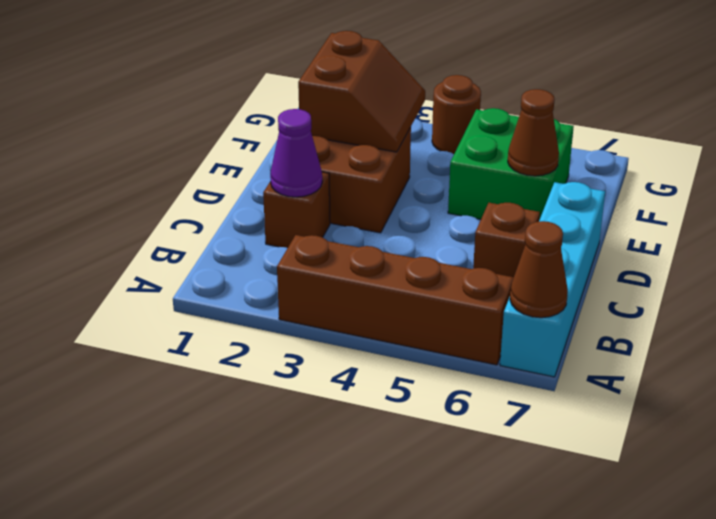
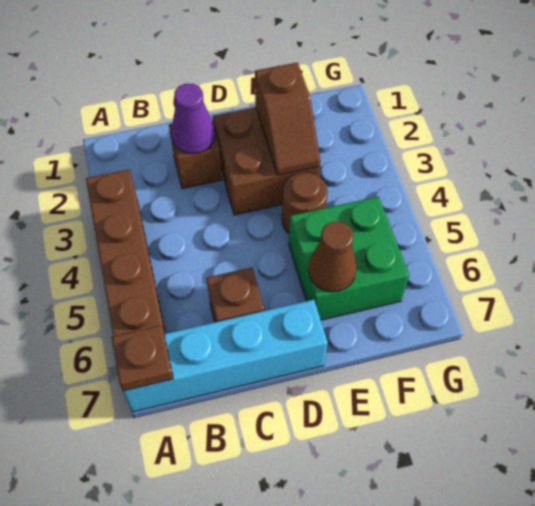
brown cone A7 level 2 -> brown plate A7 level 2
brown slope E2:F3 level 2 top 2 -> brown slope E2:E3 level 2 top 2
brown round brick G4 level 1 -> brown round brick E4 level 1

